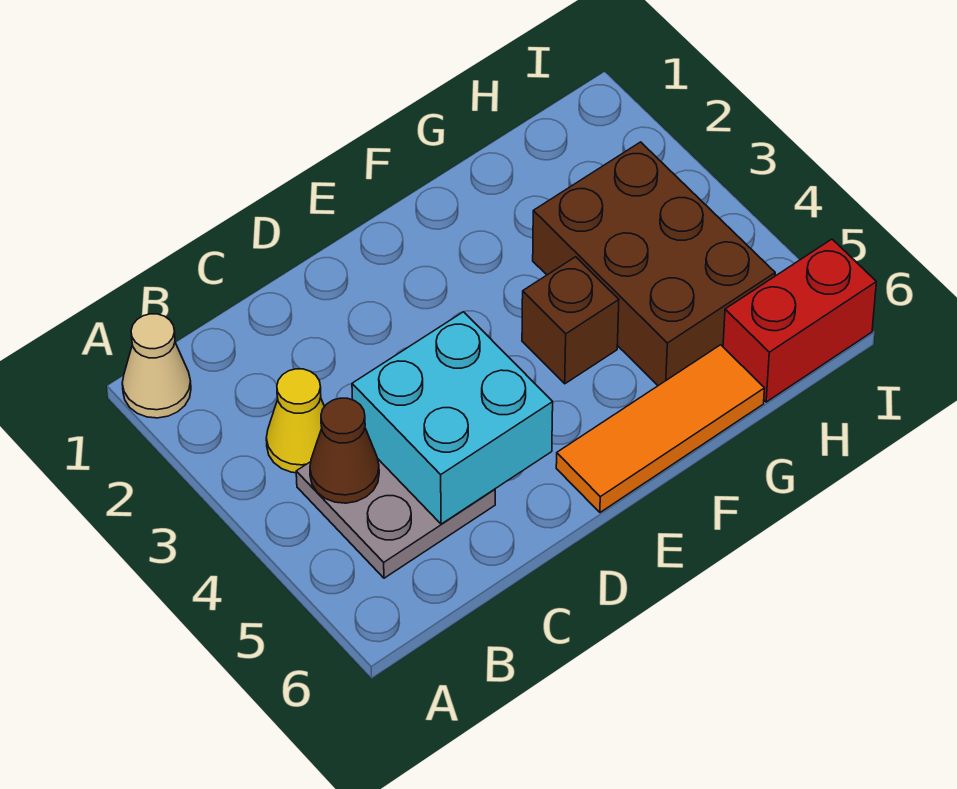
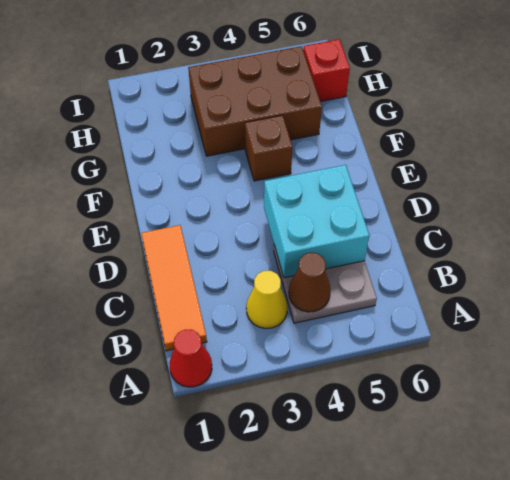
tan cone A1 level 1 -> red cone A1 level 1
orange tile E6:G6 level 1 -> orange tile B1:D1 level 1
red brick H6:I6 level 1 -> red brick H6 level 1

